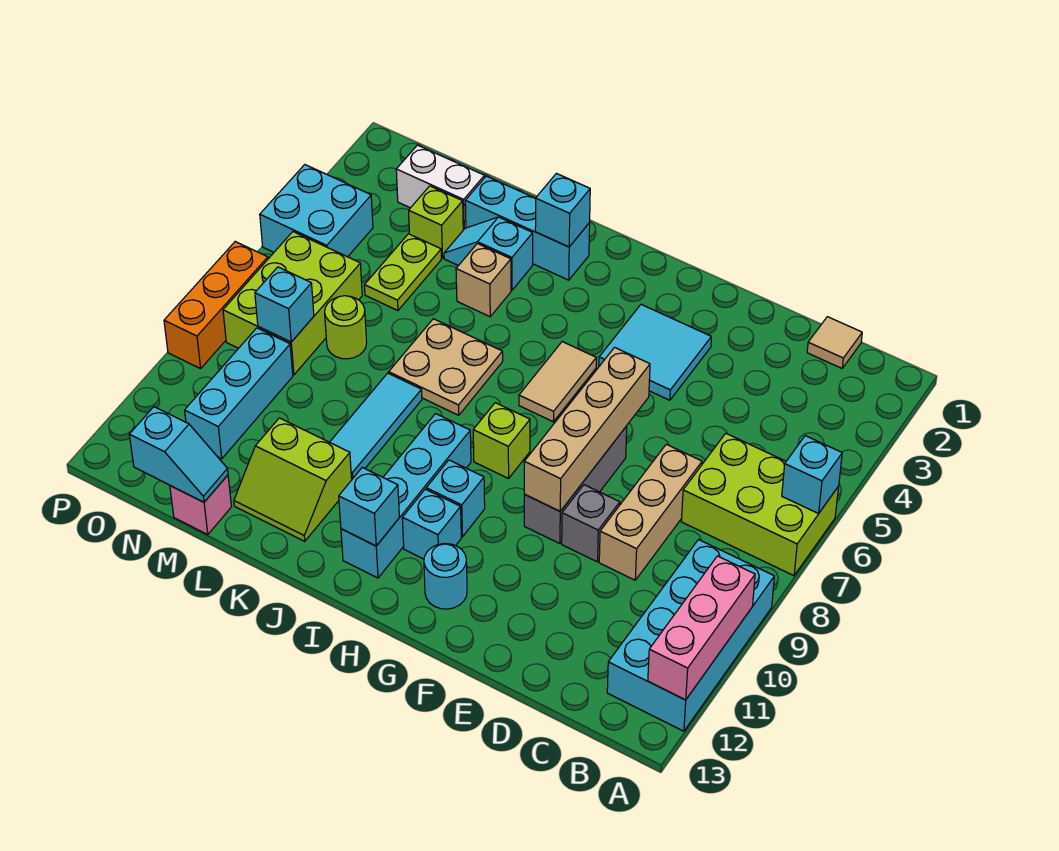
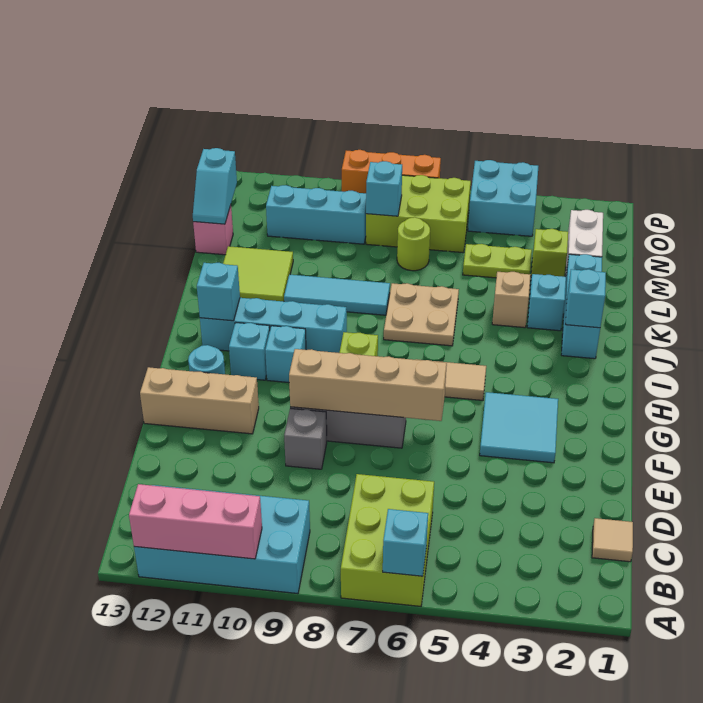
tan brick D7:D9 level 1 -> tan brick F11:F13 level 1
lime slope K11:L12 level 1 top 11 -> lime tile K11:L12 level 1

